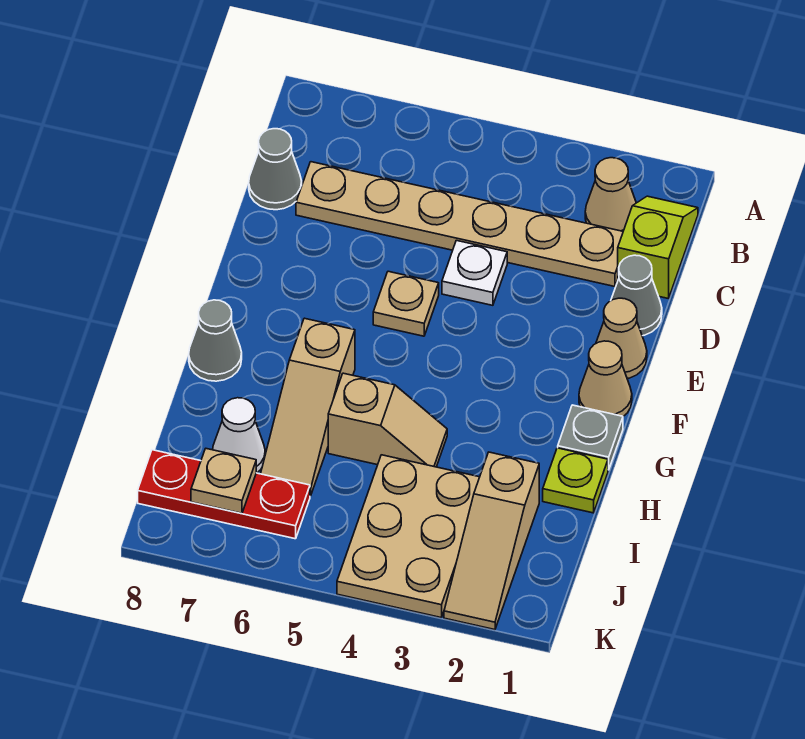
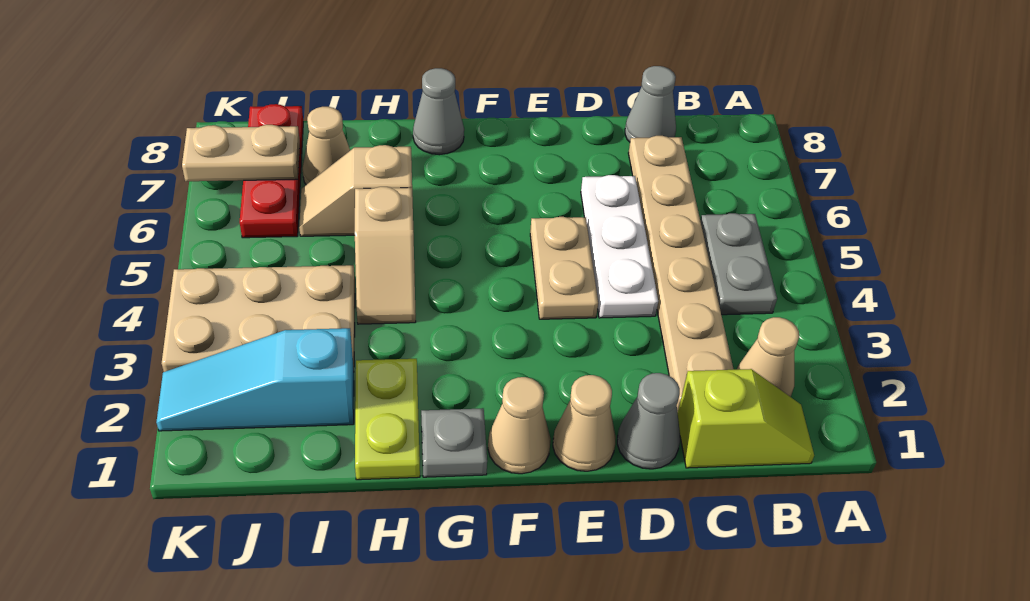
none -> grey plate B4:B5 level 1
white plate D4 level 1 -> white plate D4:D6 level 1
tan plate E5 level 1 -> tan plate E4:E5 level 1
tan slope G6:I6 level 1 top G -> tan slope H6:I6 level 1 top H
lime plate H1 level 1 -> lime plate H1:H2 level 1
tan slope I2:K2 level 1 top I -> cyan slope I2:K2 level 1 top I
white cone I7 level 1 -> tan cone I7 level 1
tan plate J7 level 2 -> tan plate J7:K7 level 2

